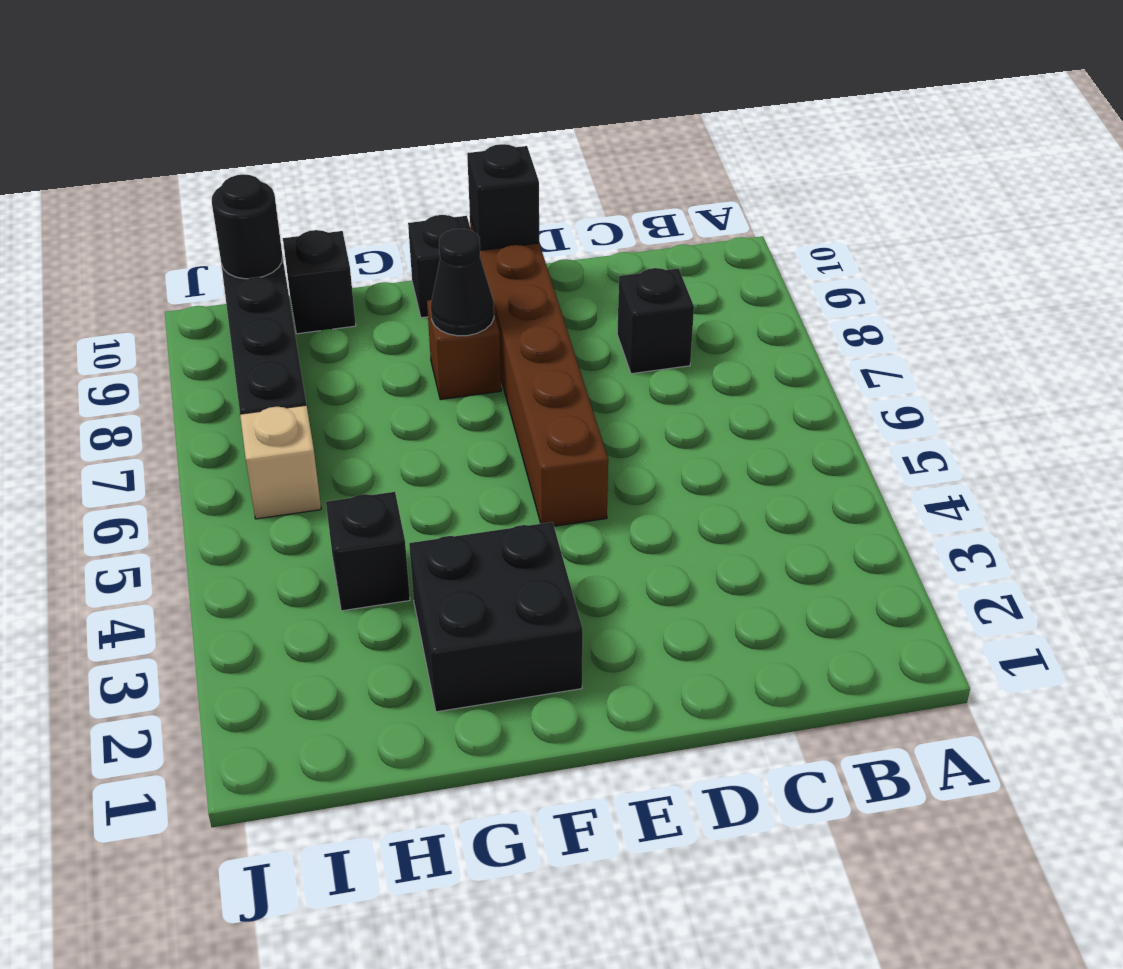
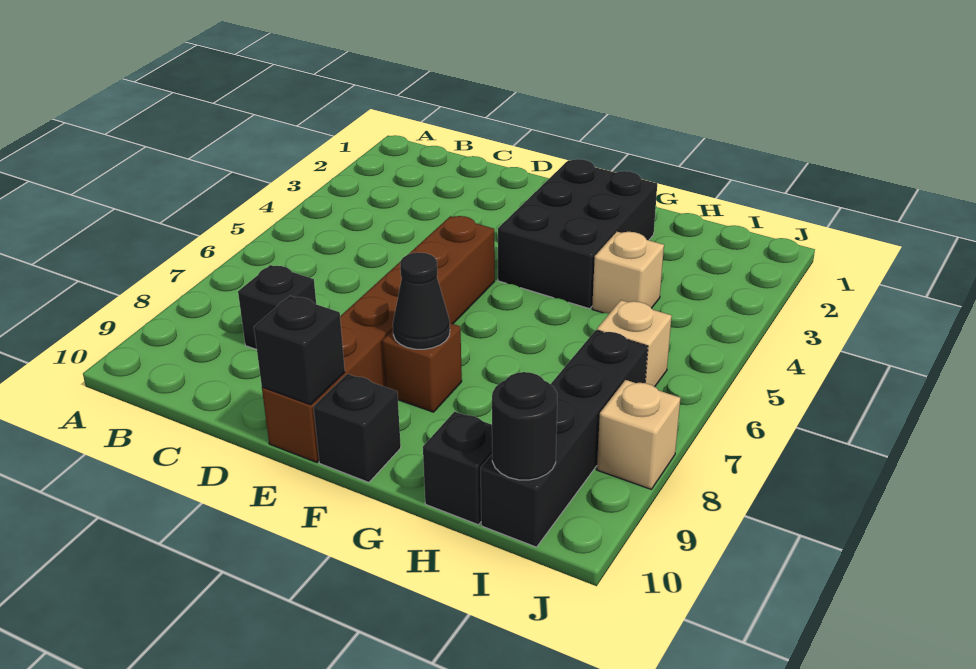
black brick F2:G3 level 1 -> black brick F2:G4 level 1
black brick H4 level 1 -> tan brick H4 level 1
none -> tan brick J8 level 1

